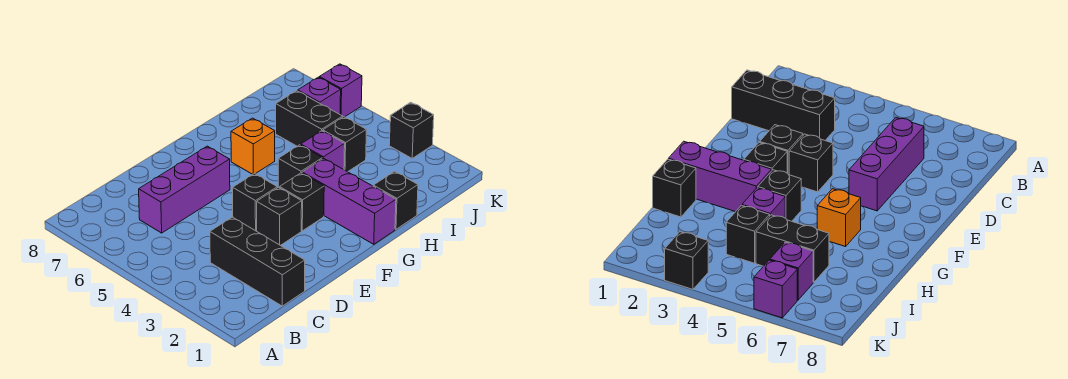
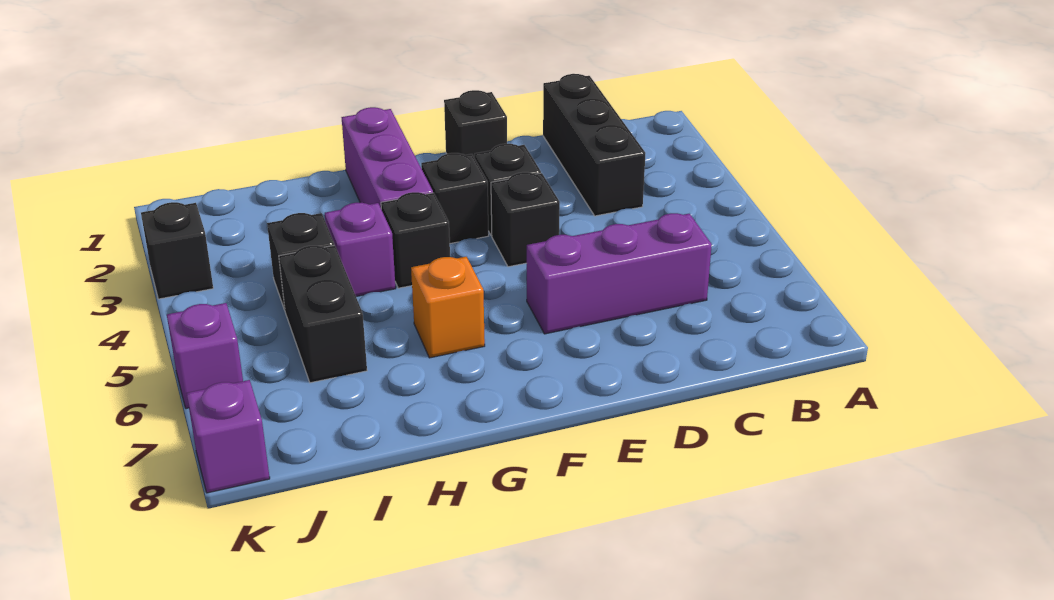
black brick H1 level 1 -> black brick E1 level 1
purple brick J6 level 1 -> purple brick K8 level 1

